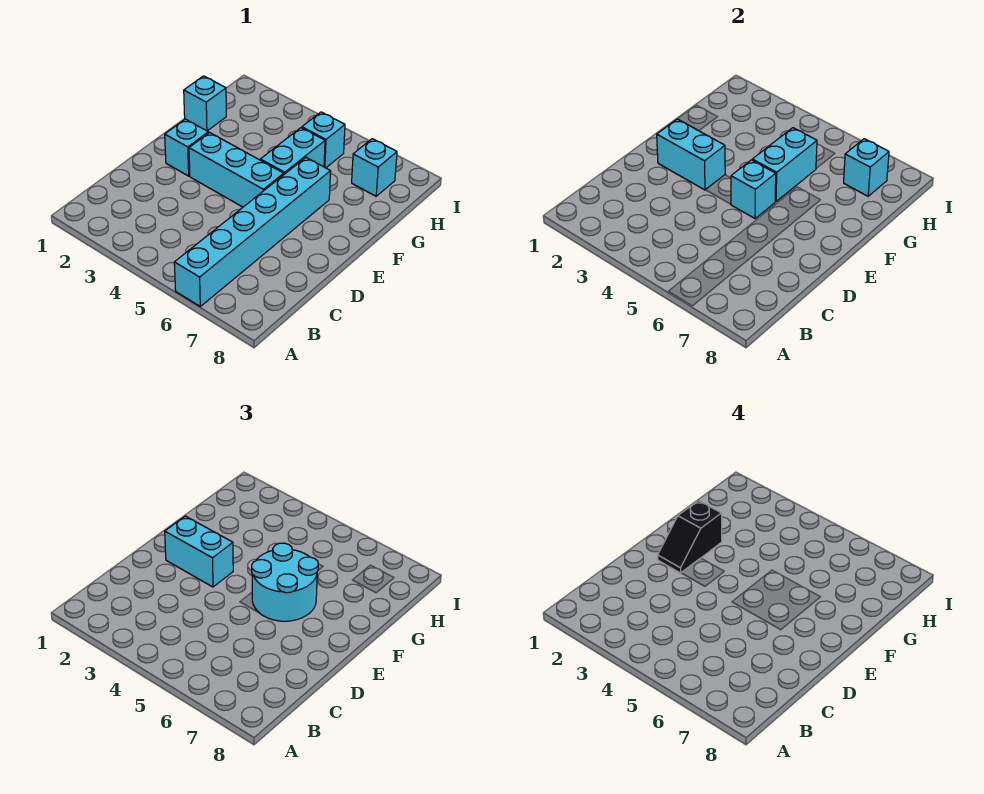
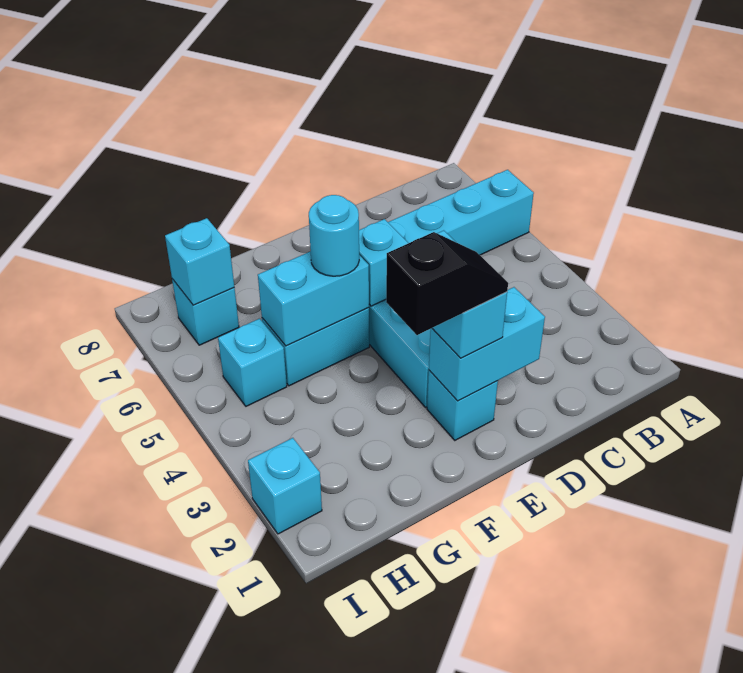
cyan brick E2:E3 level 2 -> cyan brick D2:E2 level 2
cyan round brick E5:F6 level 3 -> cyan round brick F5 level 3
cyan brick G1 level 1 -> cyan brick I2 level 1

